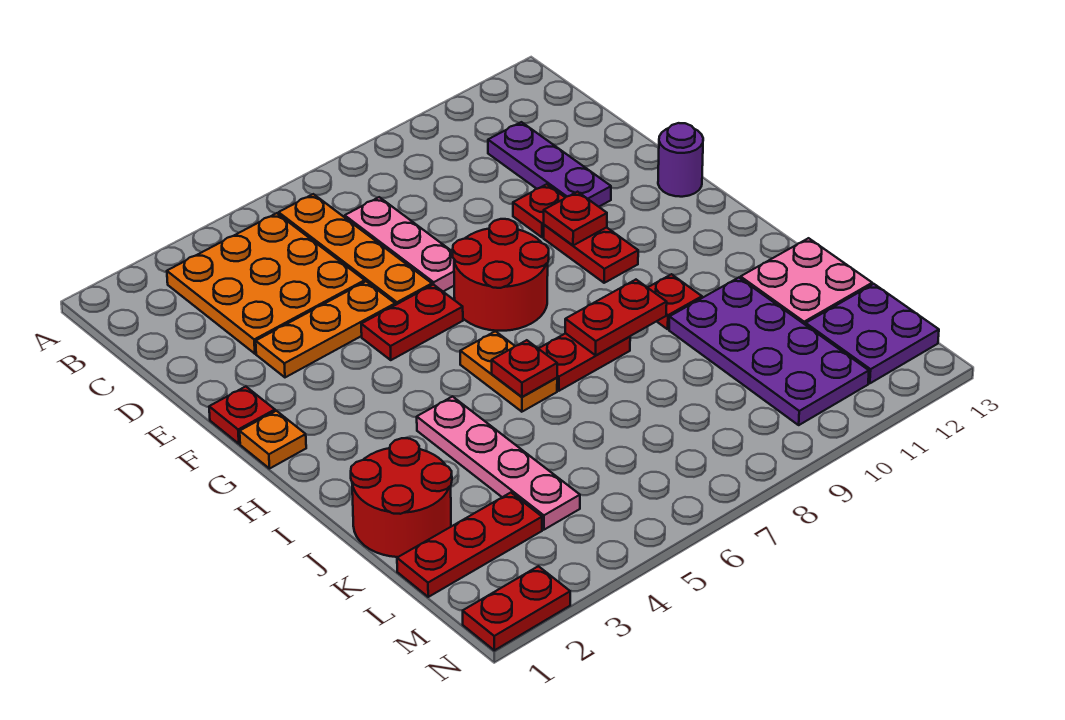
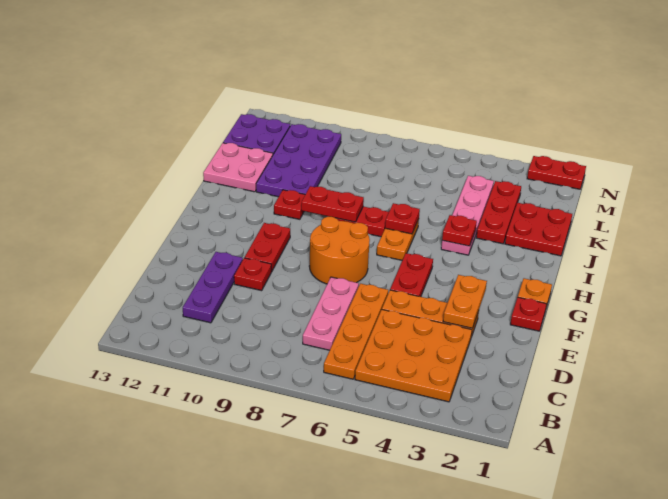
none -> orange plate E3:F3 level 2
red plate F5:F6 level 1 -> red plate F5:G5 level 1
red round brick F7:G8 level 1 -> orange round brick F7:G8 level 1
red plate F10 level 2 -> red plate I4 level 2
purple round brick F13 level 1 -> none
red round brick J1:K2 level 1 -> red plate J1:K2 level 1
red plate L1:L3 level 1 -> red plate J3:L3 level 1

